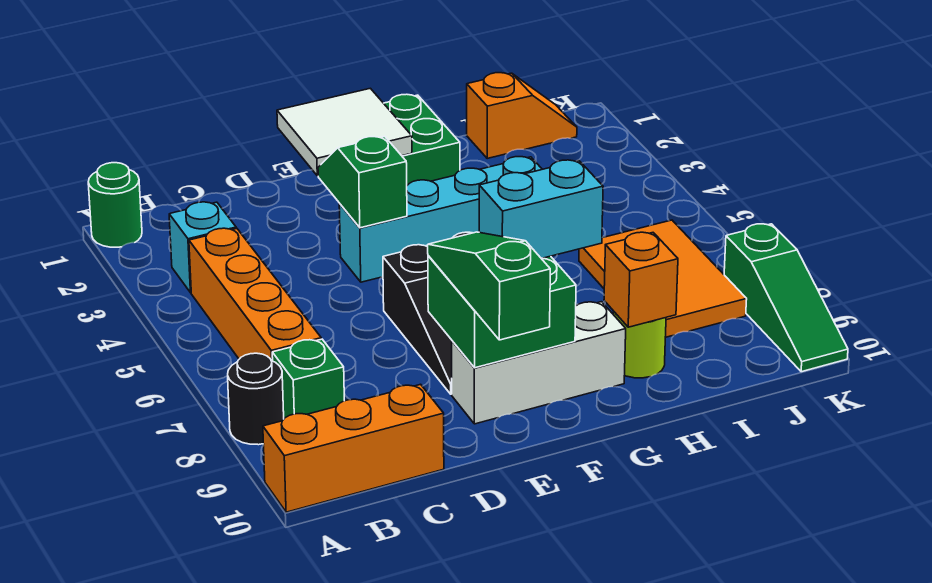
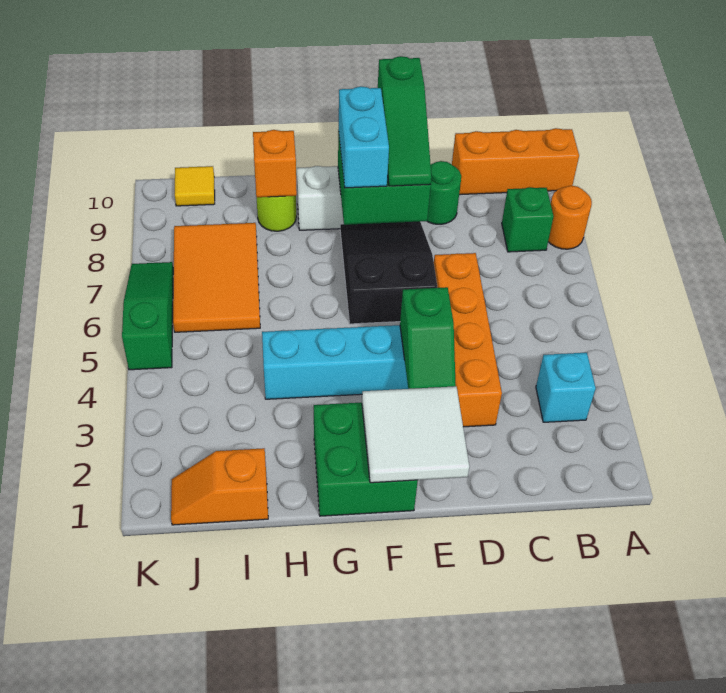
green round brick A1 level 1 -> green round brick D9 level 1
black round brick A8 level 1 -> orange round brick A8 level 1
orange brick B4:B7 level 1 -> orange brick D3:D6 level 1
cyan brick F8:G8 level 3 -> cyan brick F8:F9 level 3
none -> yellow tile J10 level 1
green slope K8:K10 level 1 top 8 -> green slope K5:K7 level 1 top 5

